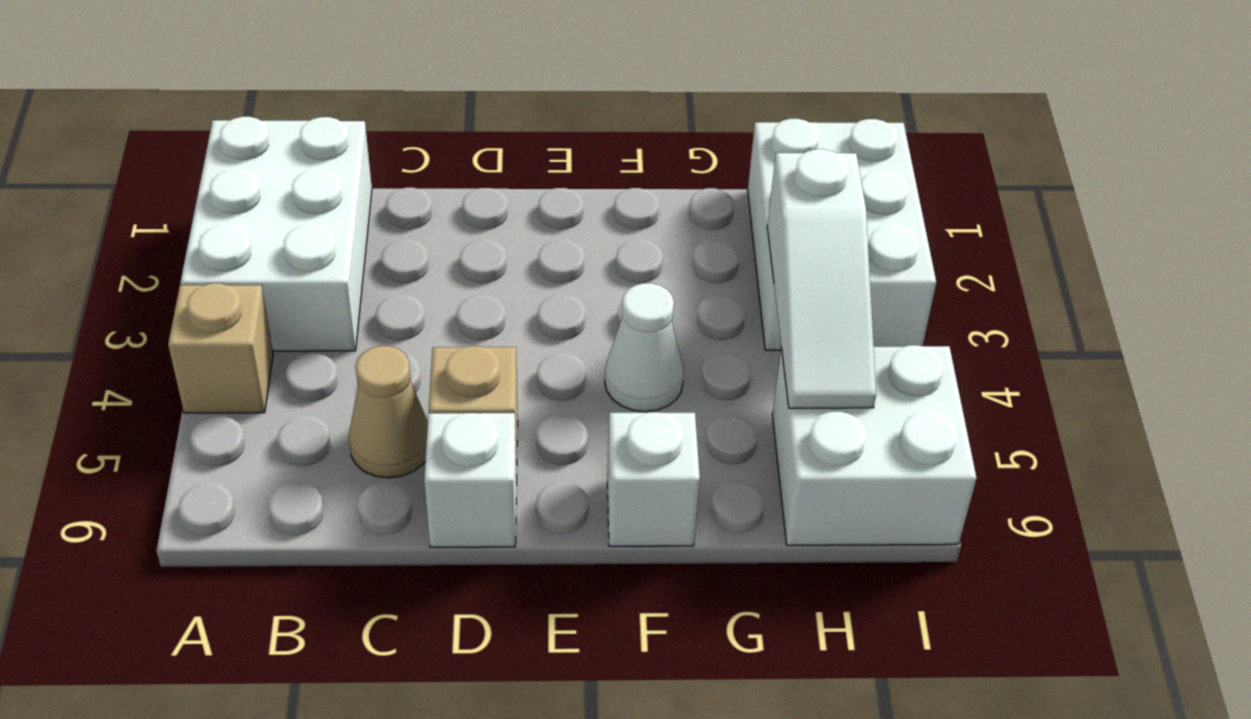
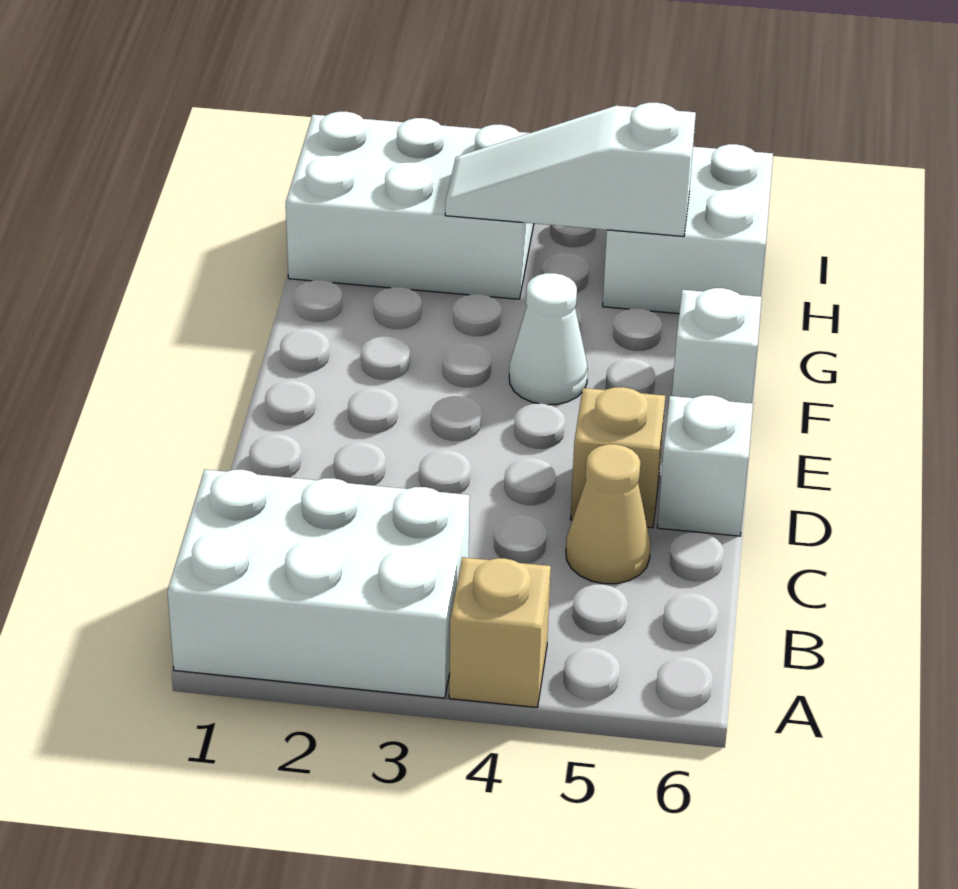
white slope H3:H5 level 2 top 3 -> white slope H3:H5 level 2 top 5

